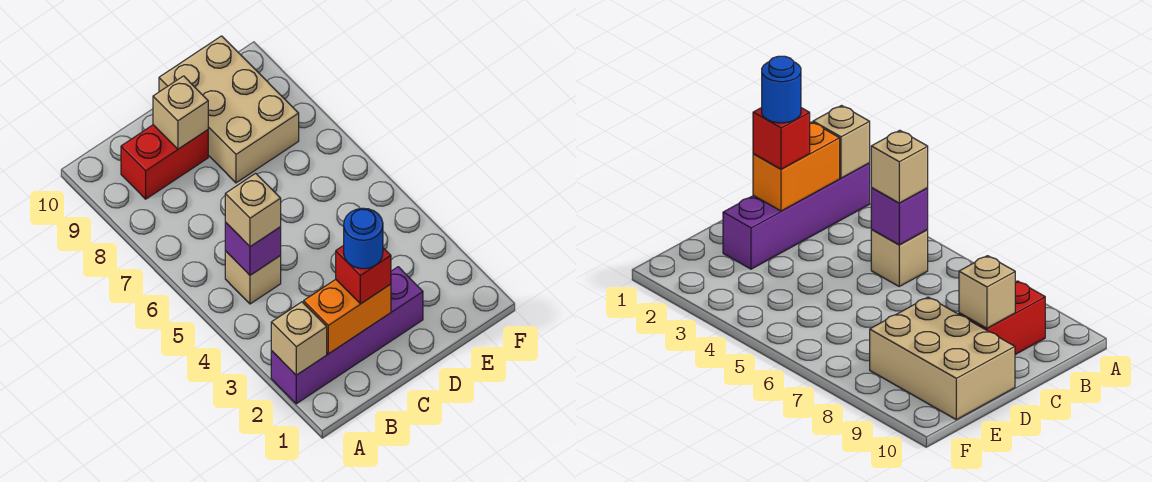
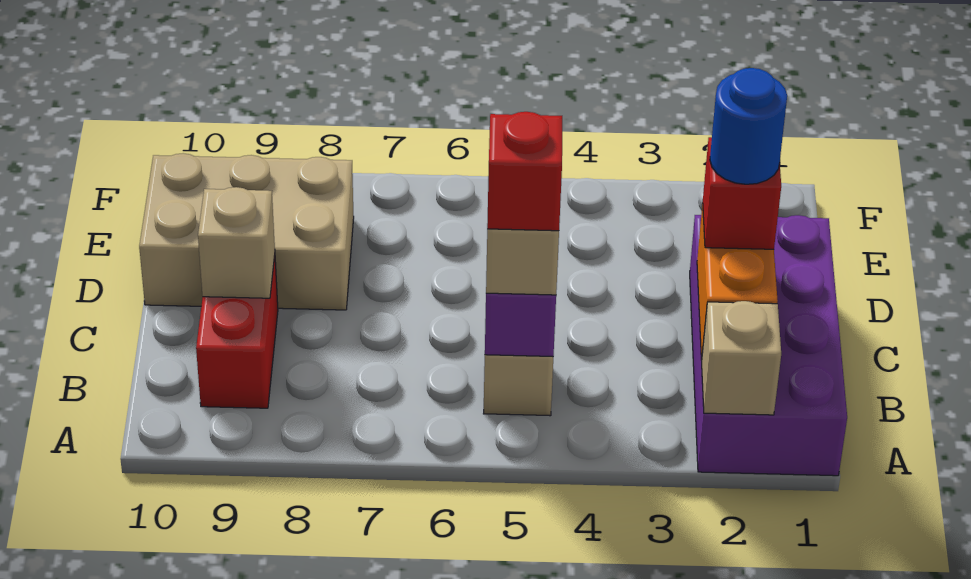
purple brick A2:D2 level 1 -> purple brick A1:D2 level 1
none -> red brick B5 level 4

